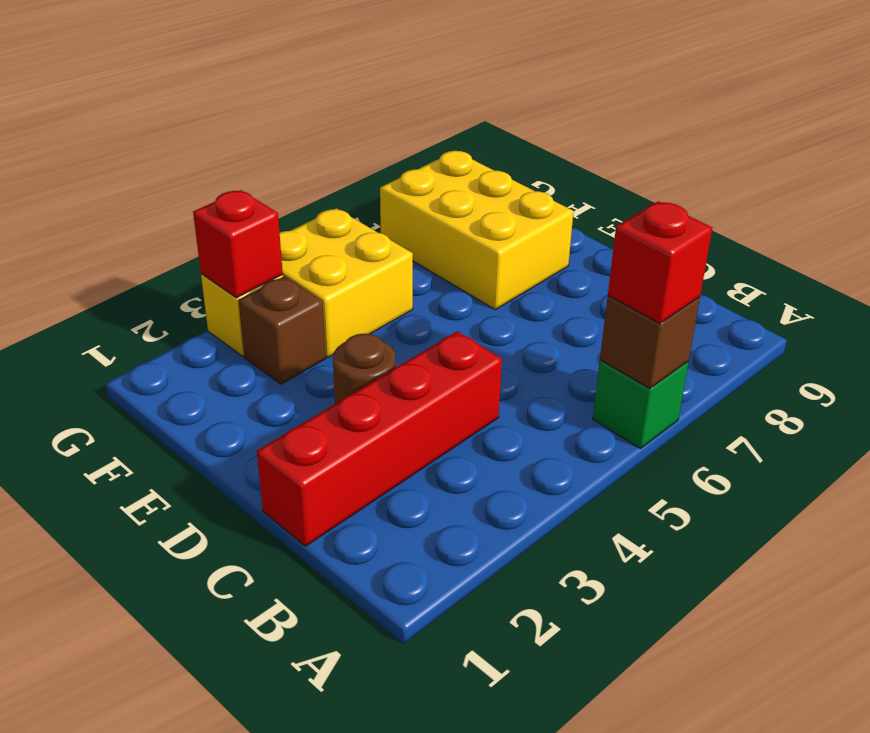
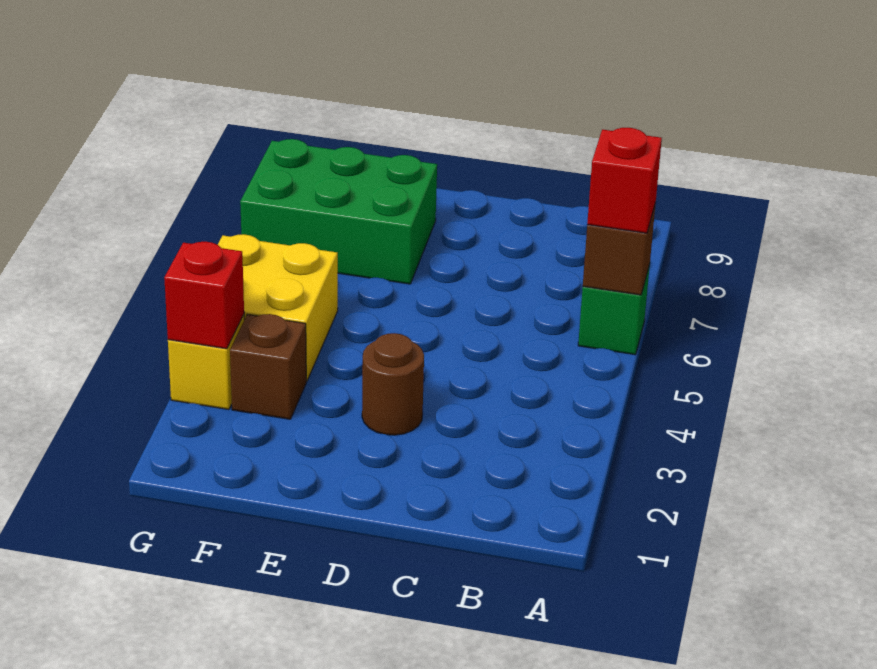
red brick C1:C4 level 1 -> none
yellow brick E7:G8 level 1 -> green brick E7:G8 level 1

